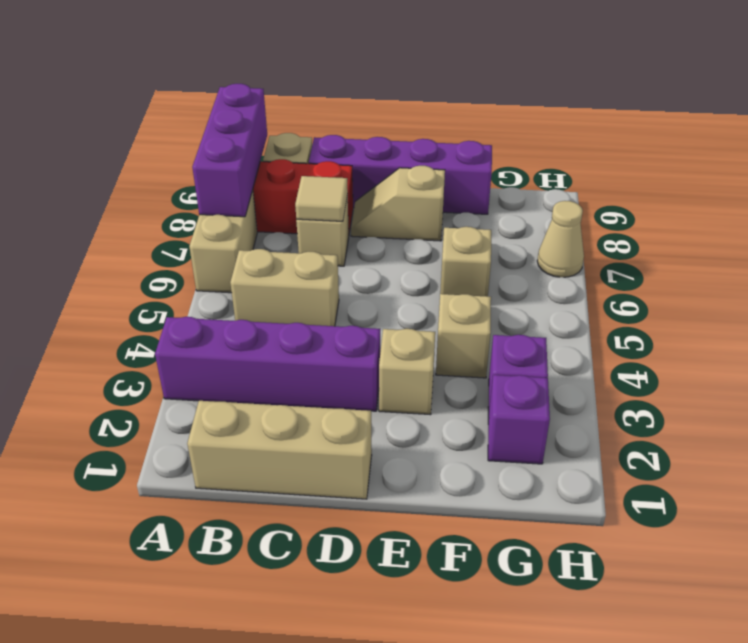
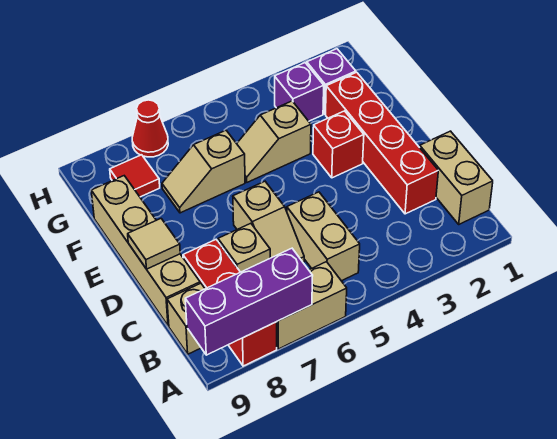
purple brick A3:D3 level 1 -> none
tan brick B1:D1 level 1 -> tan brick B1:C1 level 1
none -> red brick C2:F2 level 1
tan tile C7 level 2 -> tan tile D9 level 2
purple brick C9:F9 level 1 -> tan brick C9:F9 level 1
tan slope D8:E8 level 1 top E -> tan slope C6:D6 level 1 top D
tan brick E3 level 1 -> red brick E3 level 1
none -> red tile G8 level 1
tan cone H7 level 1 -> red cone H7 level 1

